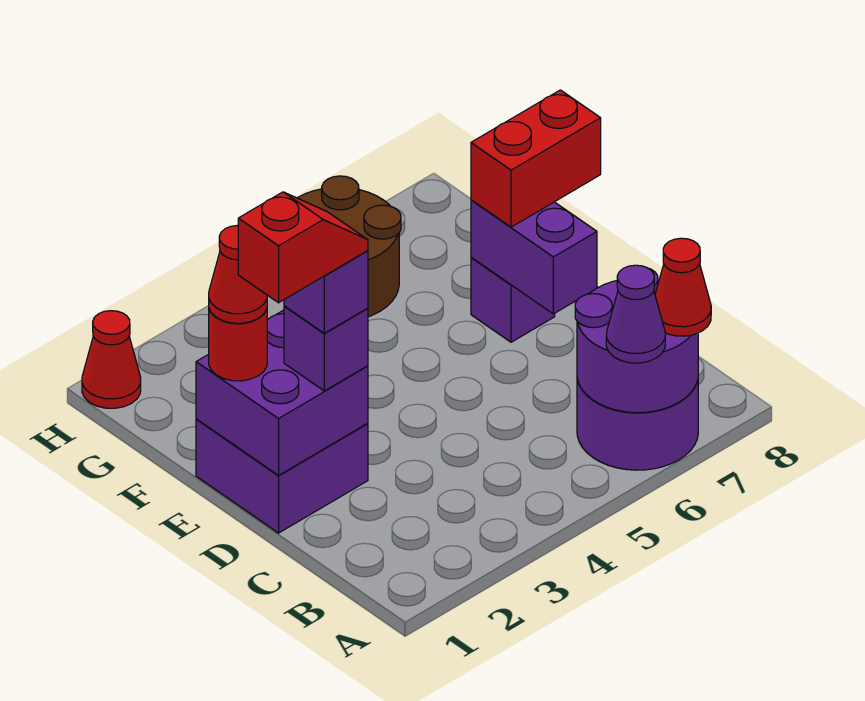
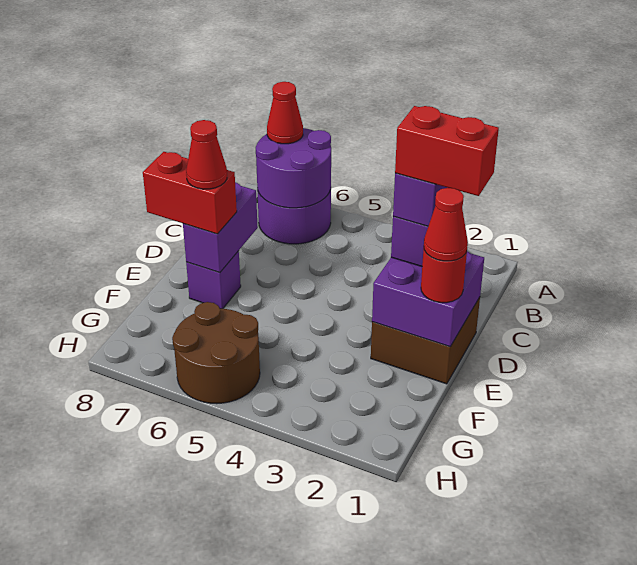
purple cone A6 level 3 -> none
purple brick D1:E2 level 1 -> brown brick D1:E2 level 1
red slope D1:D2 level 5 top 1 -> red brick D1:D2 level 5
red cone H1 level 1 -> red cone E7 level 4

